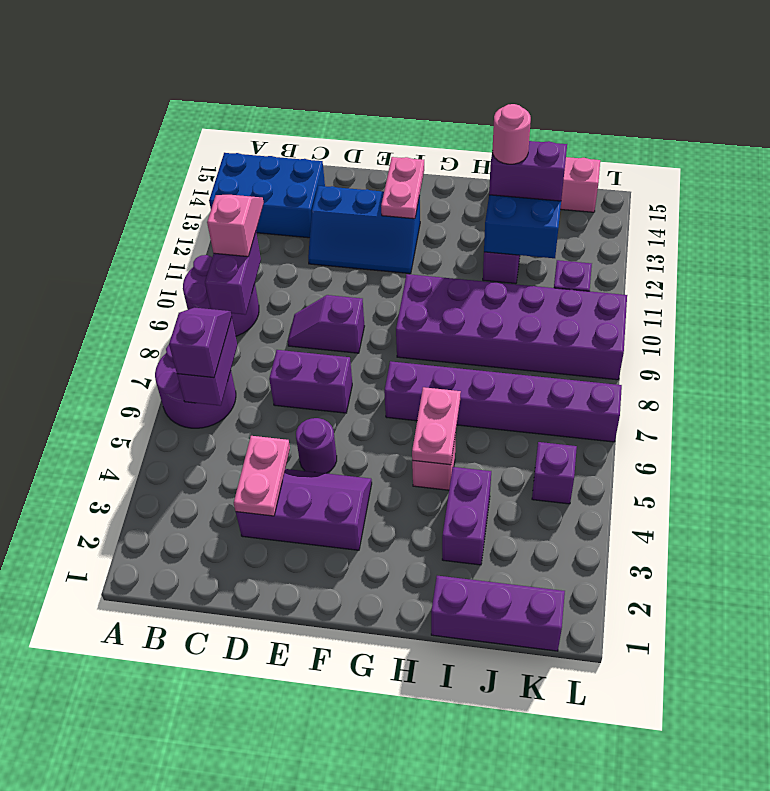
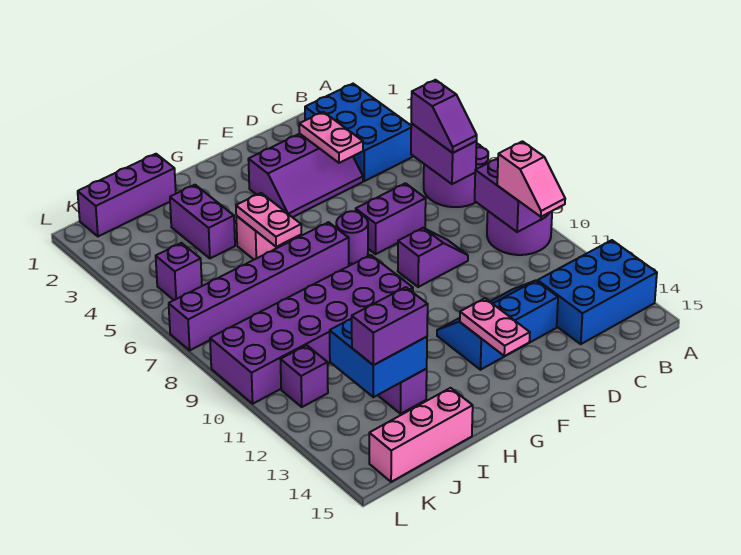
none -> blue brick B2:C4 level 1
purple round brick E5 level 1 -> purple round brick F7 level 1
pink round brick I13 level 4 -> none

